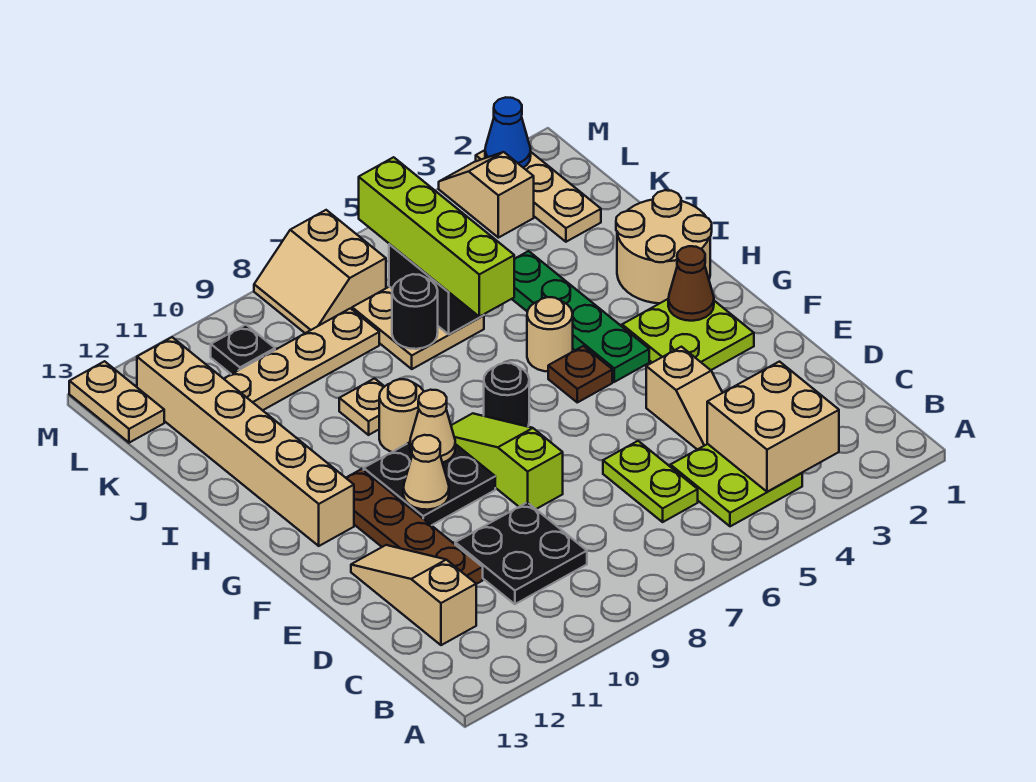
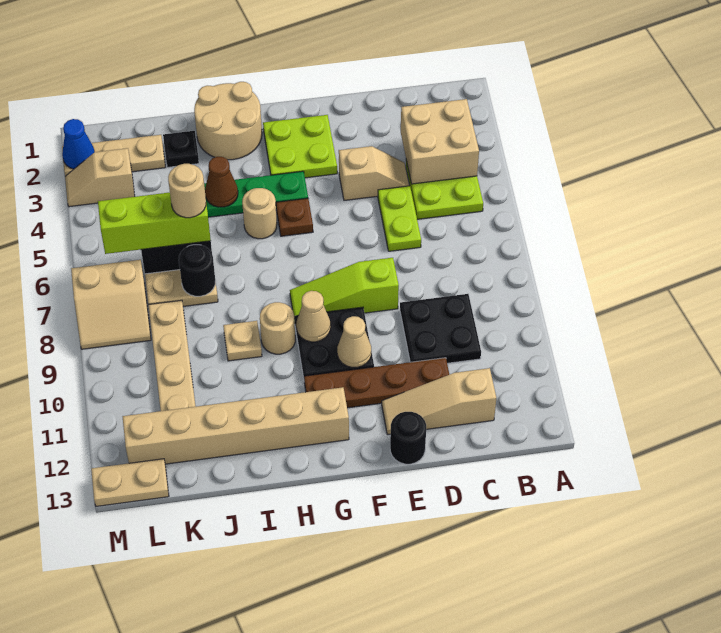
lime plate C6:D6 level 1 -> lime plate D5:D6 level 1
brown cone G2 level 2 -> brown cone I4 level 2
black round brick G7 level 1 -> black round brick E13 level 1
lime brick I6:L6 level 3 -> lime brick J6:L6 level 3
none -> tan round brick J6 level 4
black plate L10 level 1 -> black plate J2 level 1

